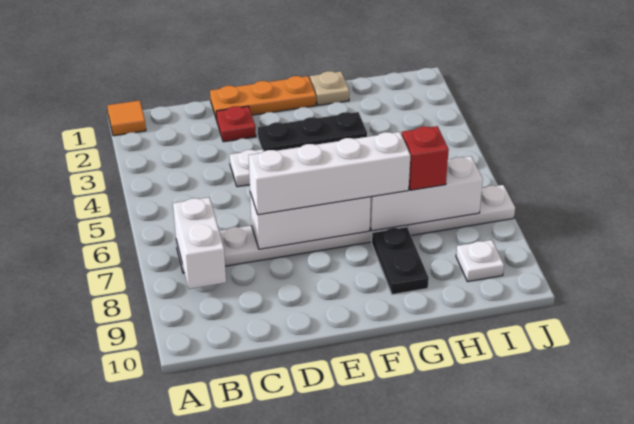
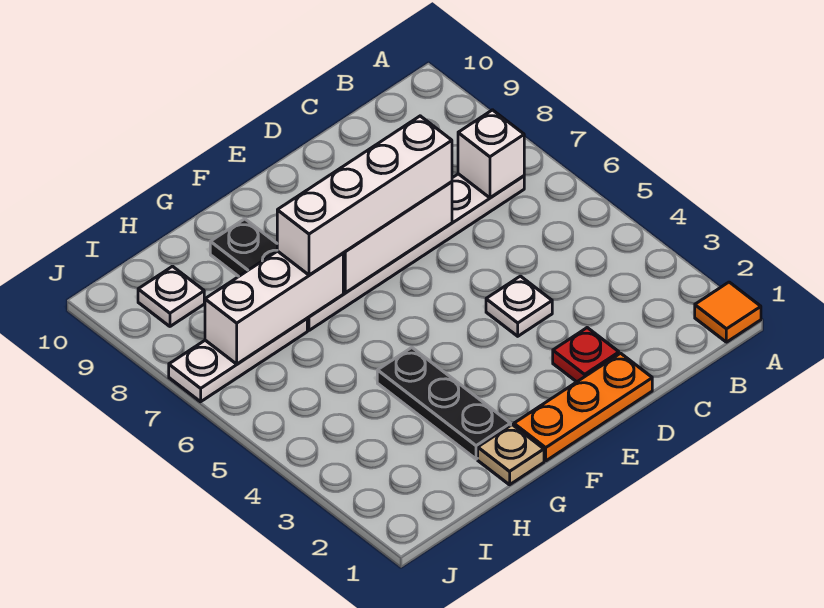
white brick B7:B8 level 2 -> white brick B7 level 2
black plate E3:G3 level 1 -> black plate G2:G4 level 1
red brick H7 level 3 -> none

